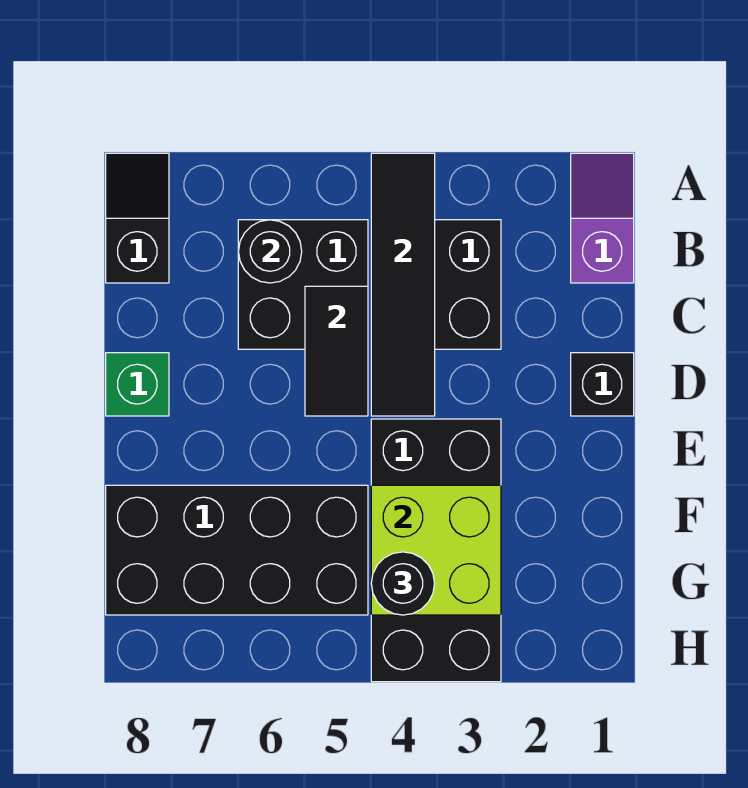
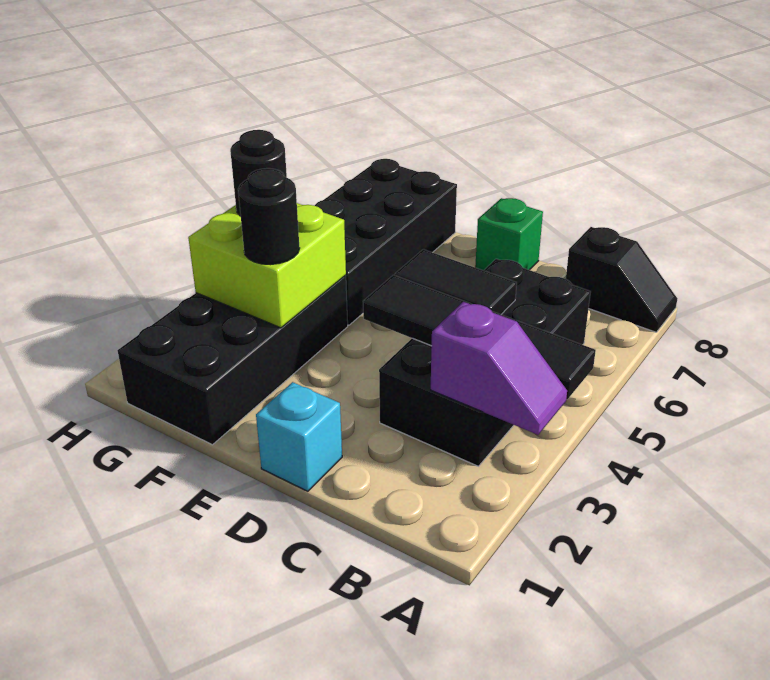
purple slope A1:B1 level 1 top B -> purple slope A3:B3 level 2 top B
black round brick B6 level 2 -> black round brick F3 level 3
black brick D1 level 1 -> cyan brick D1 level 1
black brick E3:H4 level 1 -> black brick F1:G4 level 1

